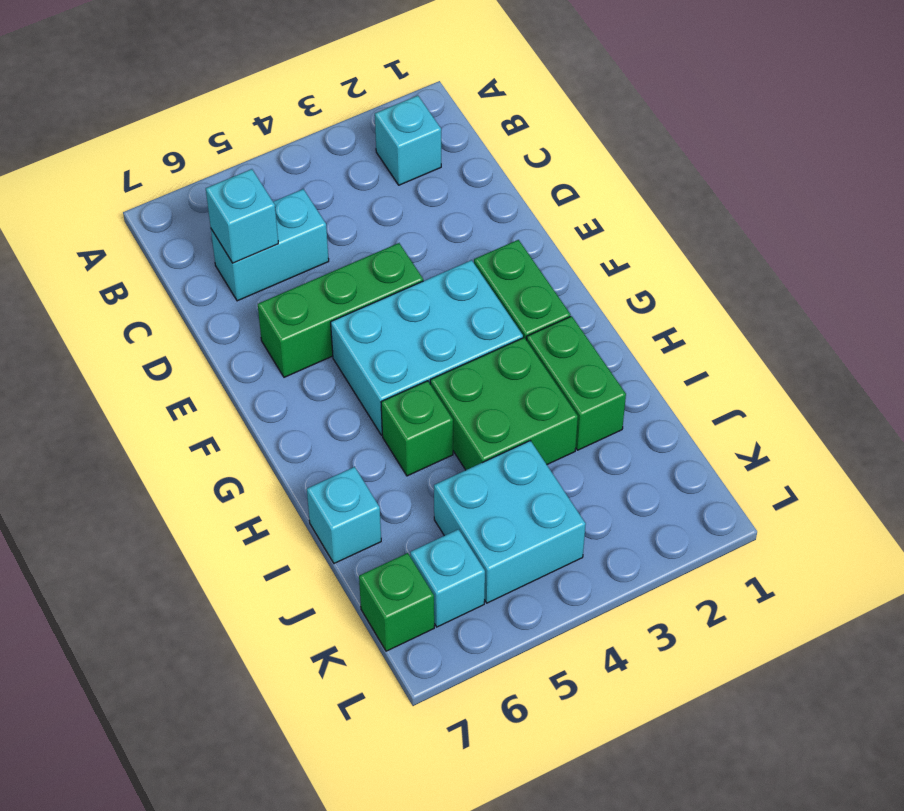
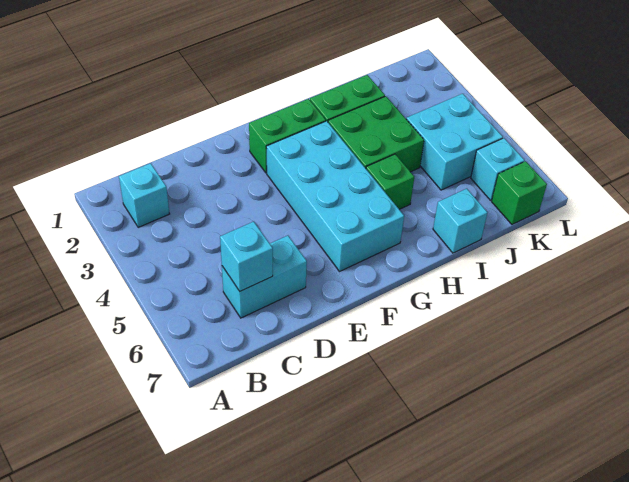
cyan brick C5:C6 level 1 -> cyan brick C6:D6 level 1
green brick E4:E6 level 1 -> none
cyan brick F3:G5 level 1 -> cyan brick F3:G6 level 1

